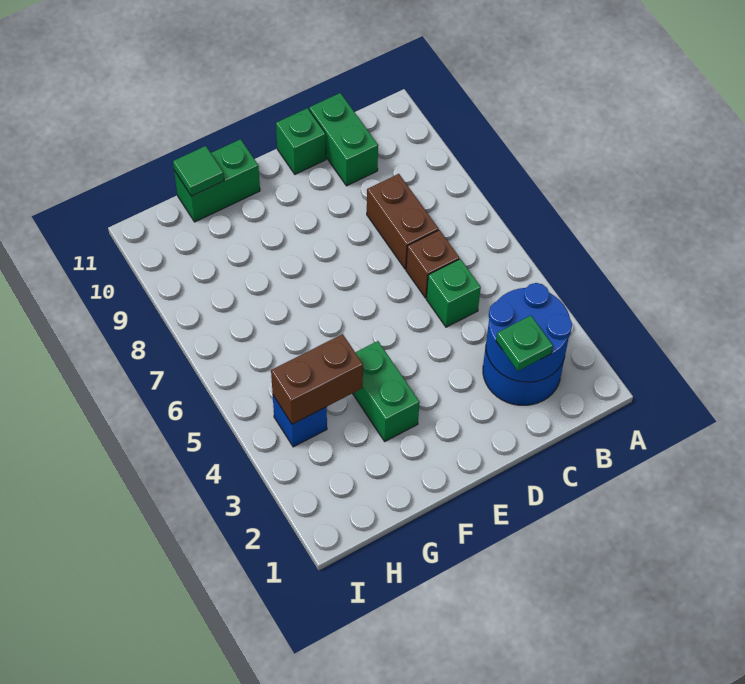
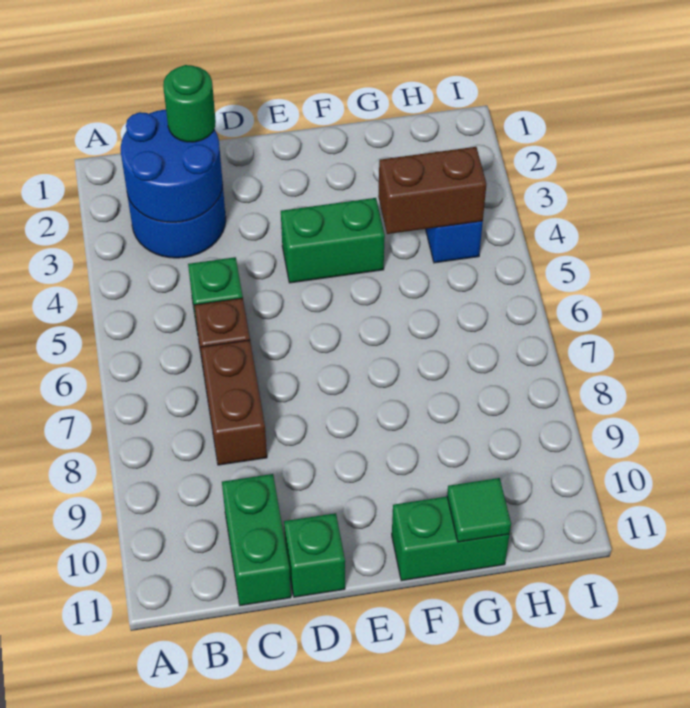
green plate C2 level 3 -> green round brick C2 level 3
green brick F3:F4 level 1 -> green brick E4:F4 level 1

